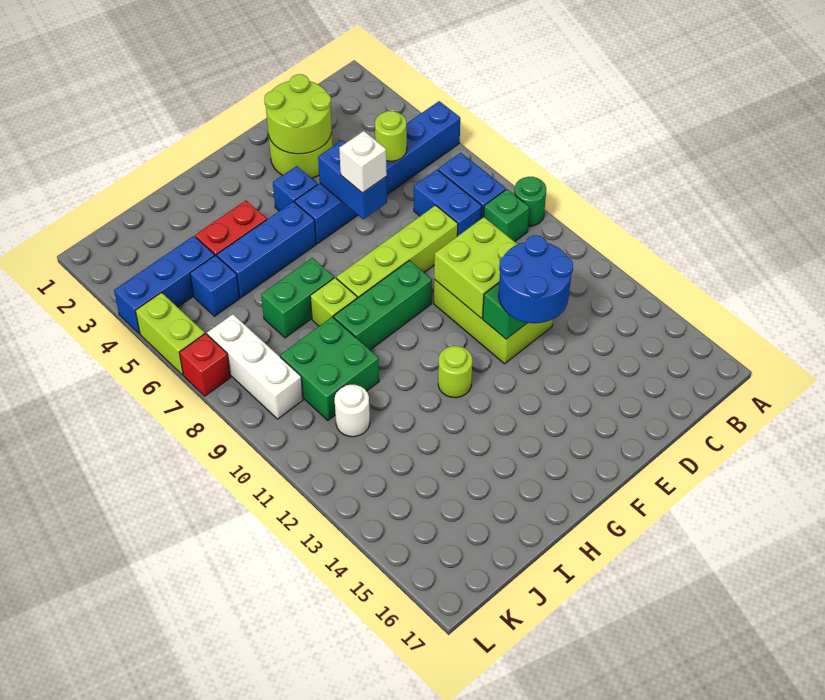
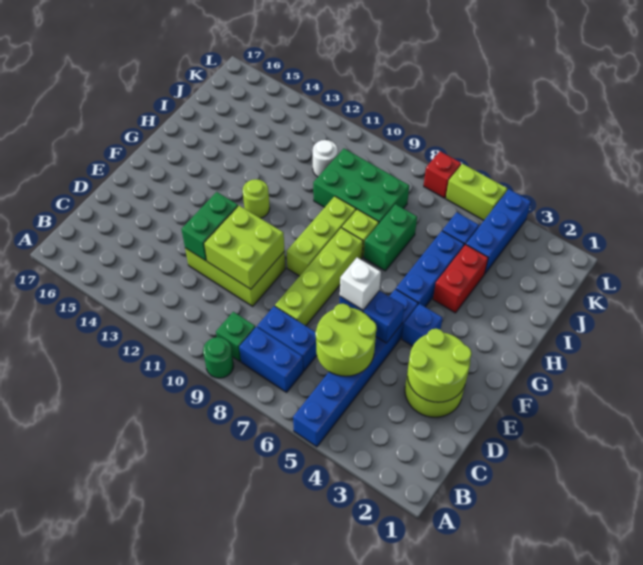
lime round brick C5 level 2 -> lime round brick C5:D6 level 2
blue round brick D12:E13 level 3 -> none
green brick F9:H9 level 1 -> lime brick F9:H9 level 1
green brick I9:J10 level 1 -> green brick I8:J10 level 1
white brick K7:K9 level 1 -> none

